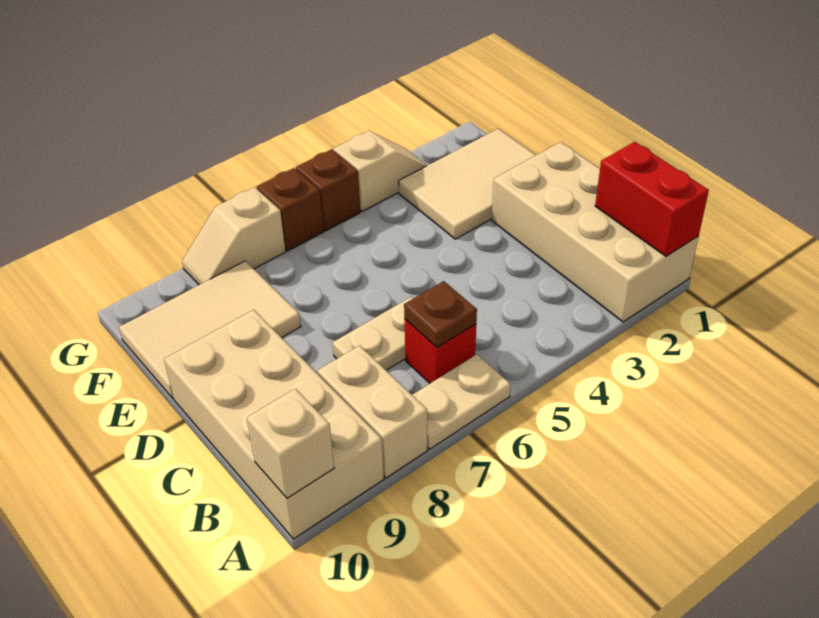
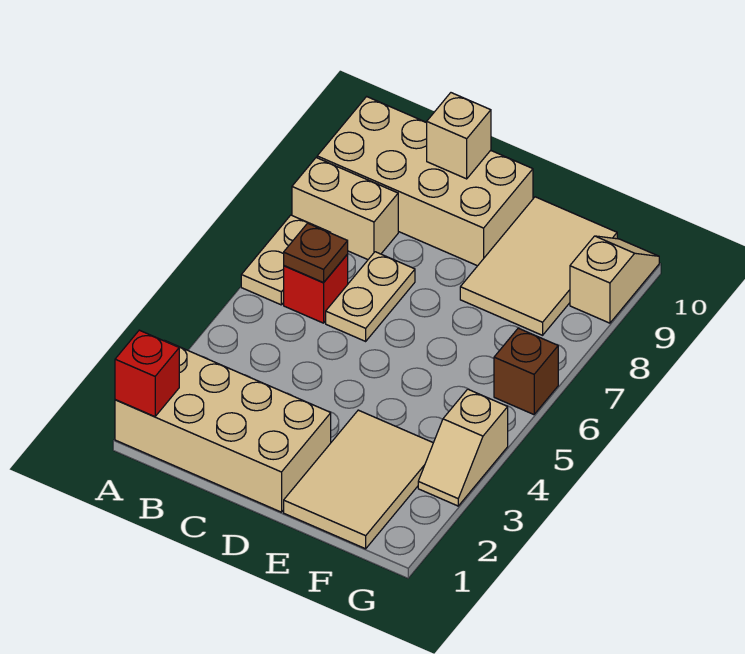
red brick A1:B1 level 2 -> red brick A1 level 2
tan brick A10 level 2 -> tan brick C10 level 2
brown brick G5 level 1 -> none
tan slope G7:G8 level 1 top 7 -> tan slope G9:G10 level 1 top 9

